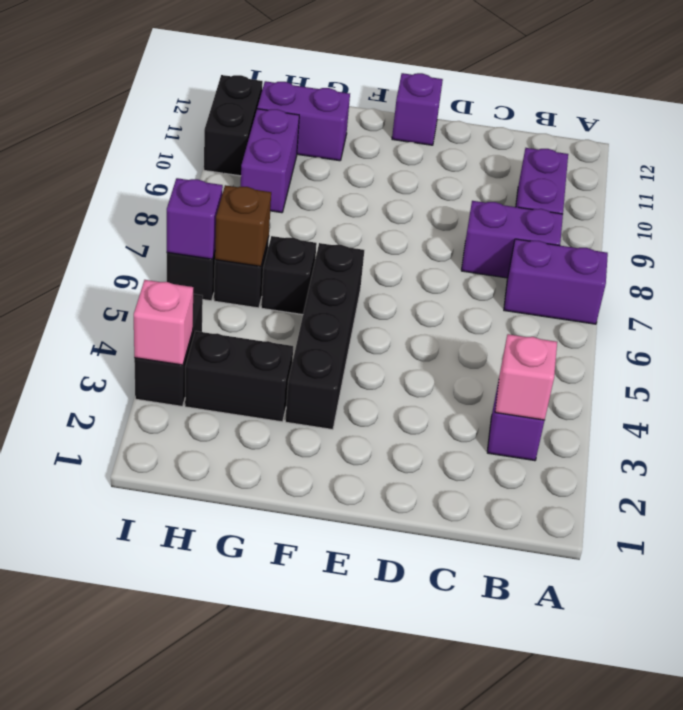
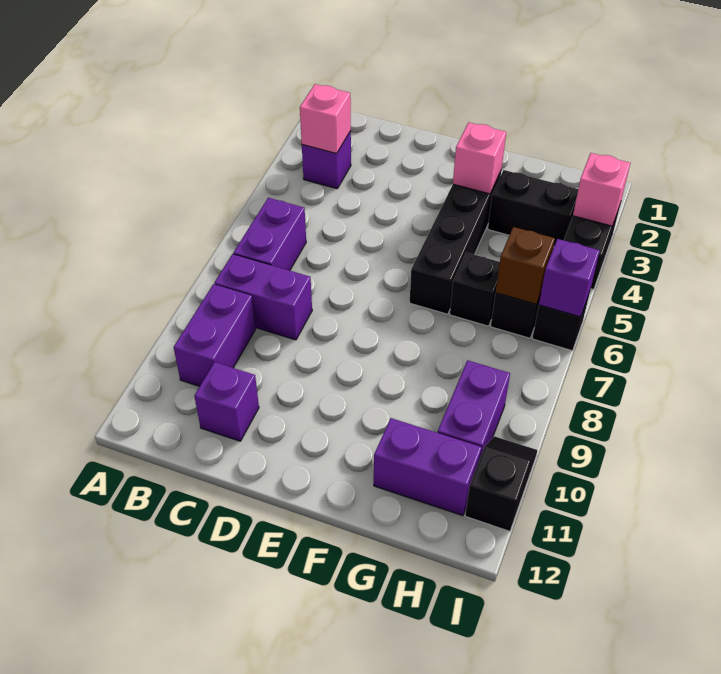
purple brick A7:B7 level 1 -> purple brick B6:B7 level 1
purple brick E12 level 1 -> purple brick C11 level 1
none -> pink brick F3 level 2
black brick I10:I11 level 1 -> black slope I10:I11 level 1 top 11

